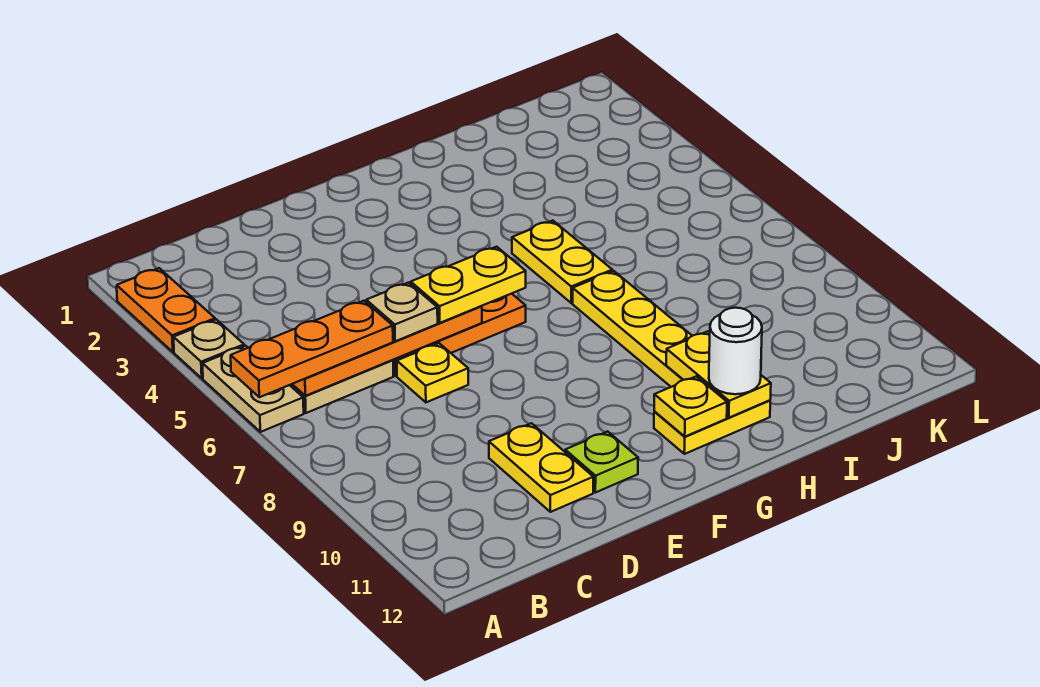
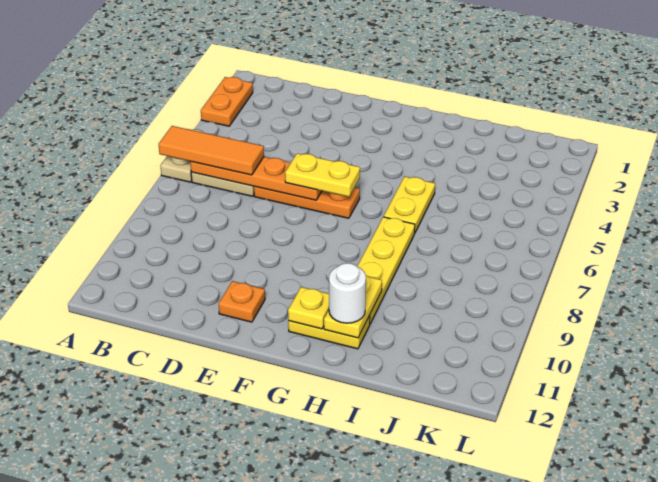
tan plate A4 level 1 -> none
orange plate A6:C6 level 3 -> orange tile A6:C6 level 3
tan plate D6 level 3 -> none
yellow plate D7 level 1 -> none
yellow plate D10:D11 level 1 -> none
lime plate E11 level 1 -> orange plate E11 level 1

